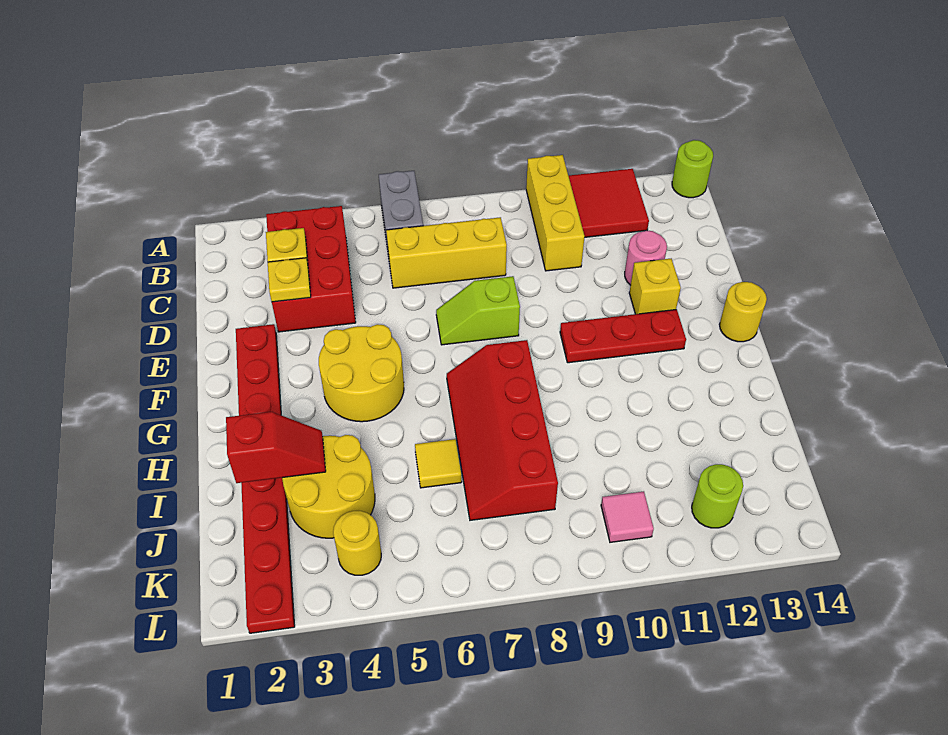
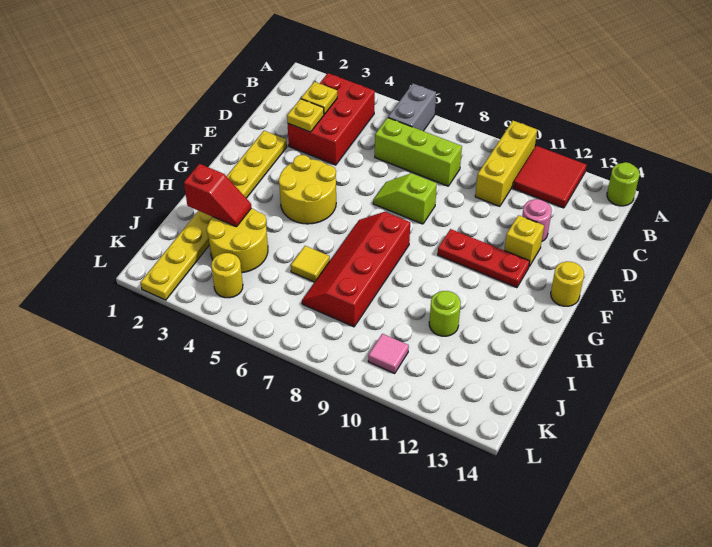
yellow brick C6:C8 level 1 -> lime brick C6:C8 level 1
red plate E2:L2 level 1 -> yellow plate E2:L2 level 1
lime round brick K12 level 1 -> lime round brick I11 level 1

